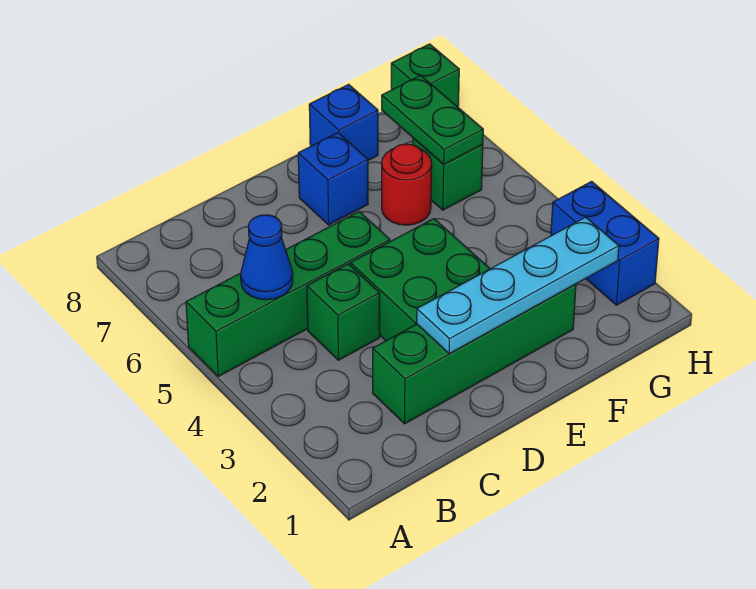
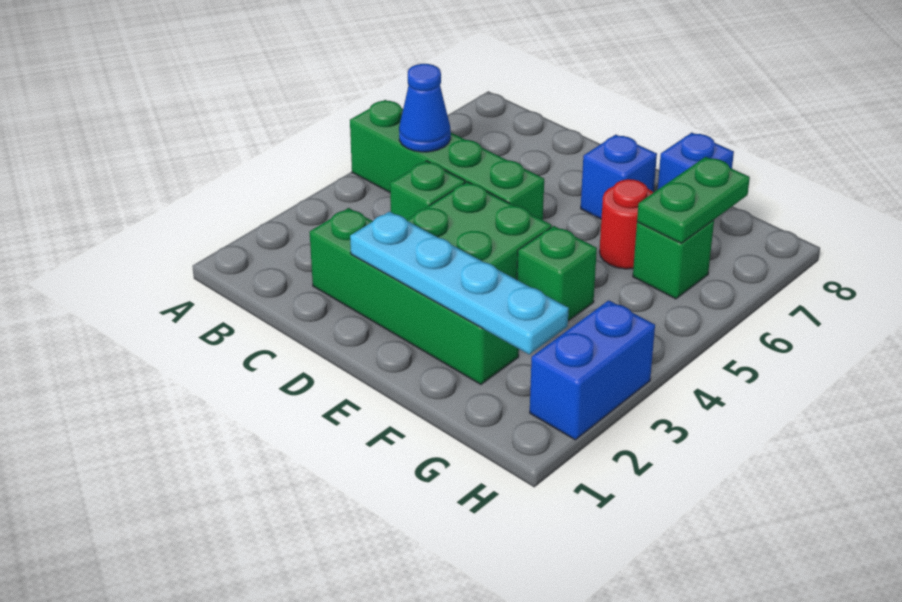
green brick H8 level 1 -> green brick F4 level 1

